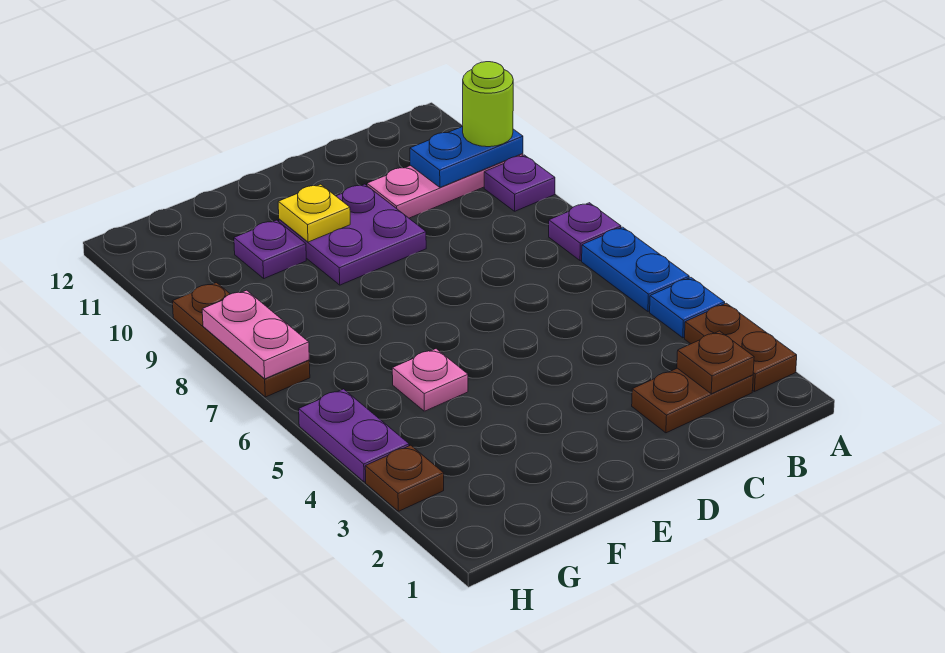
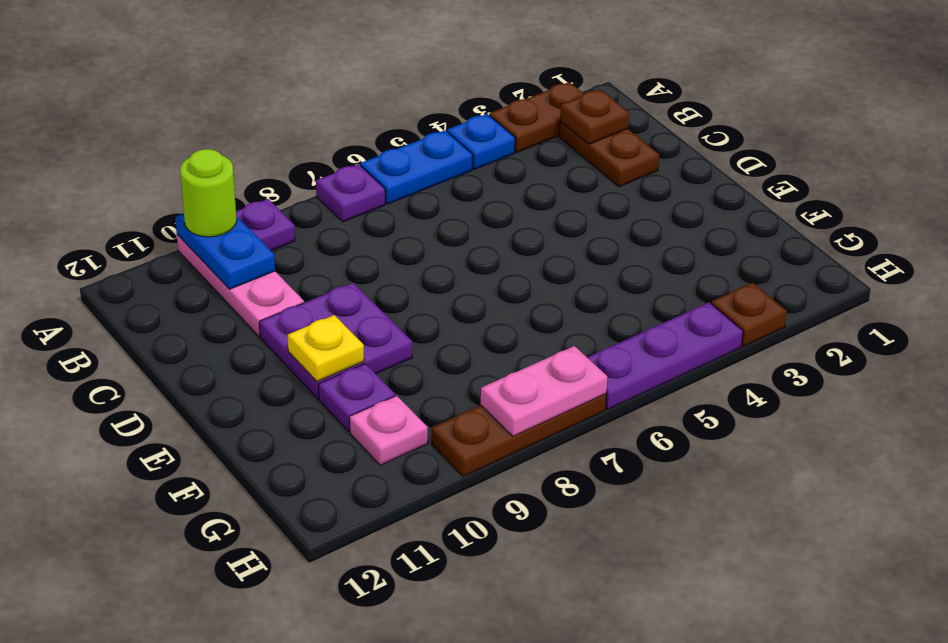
pink plate F5 level 1 -> pink plate G10 level 1
purple plate H4:H5 level 1 -> purple plate H4:H6 level 1

